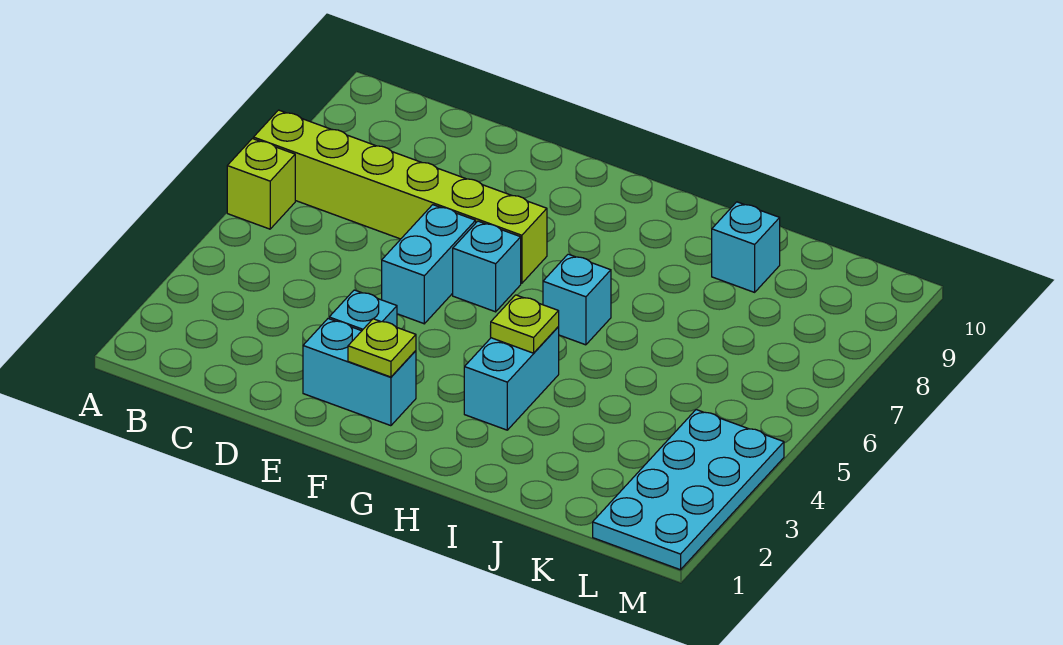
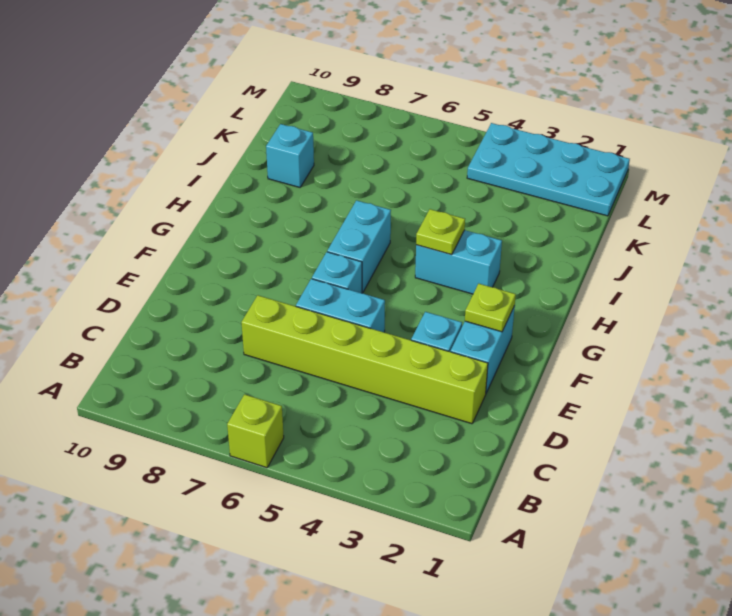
lime brick A7:F7 level 1 -> lime brick D2:D7 level 1
cyan brick H6 level 1 -> cyan brick G6:H6 level 1

